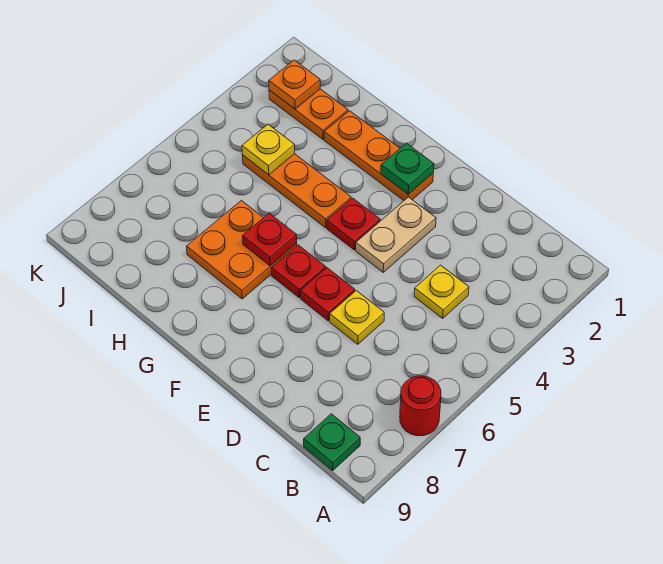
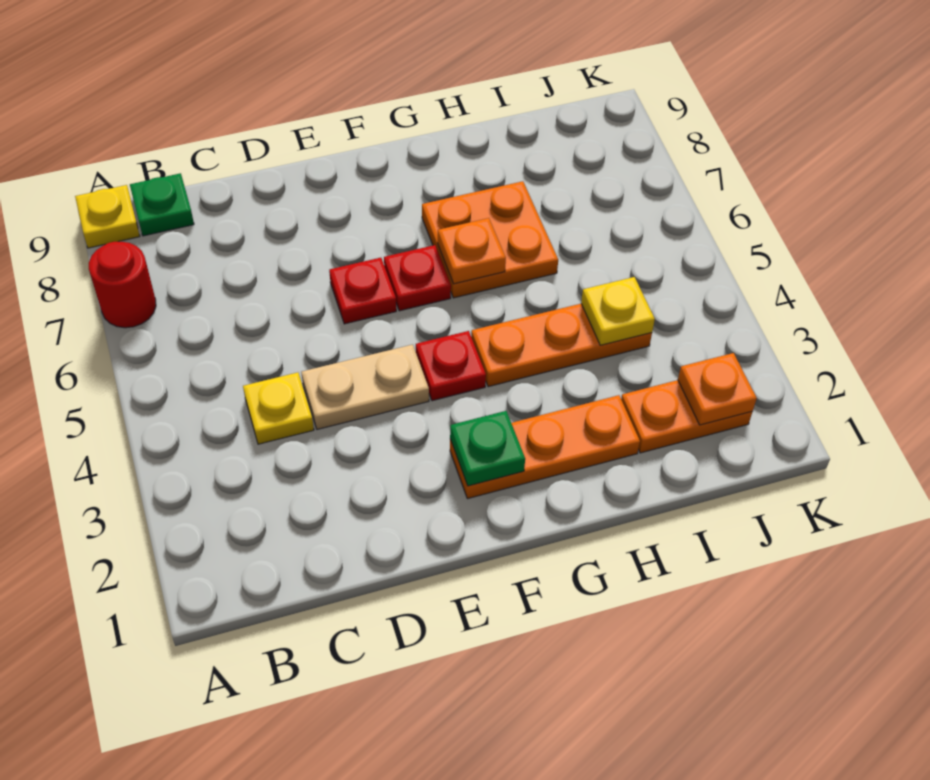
yellow plate D6 level 1 -> yellow plate A9 level 1
tan plate E3:E4 level 1 -> tan plate D4:E4 level 1
red plate G6 level 2 -> orange plate G6 level 2

